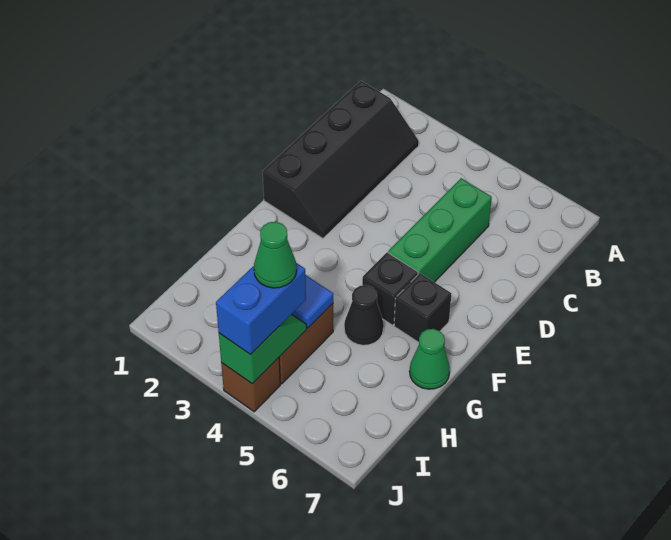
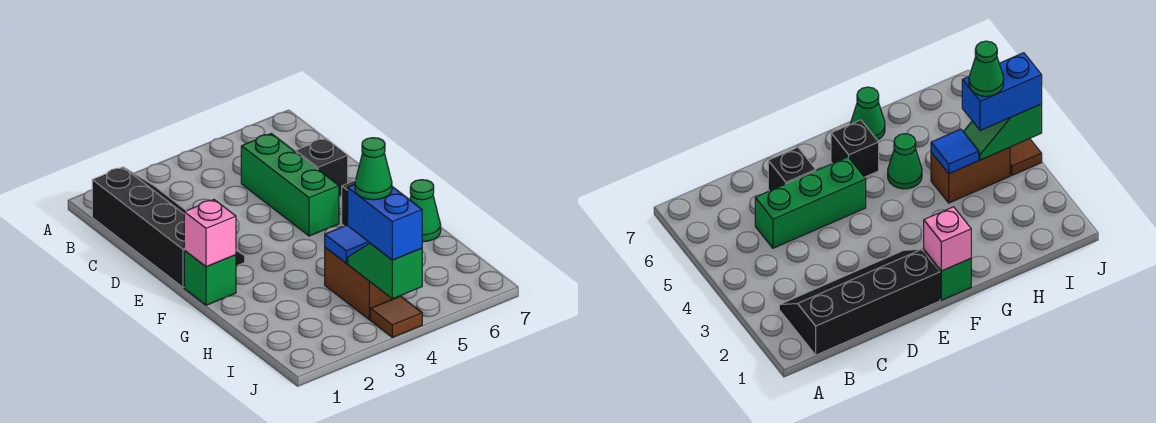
none -> green brick F1 level 1
none -> pink brick F1 level 2
black brick F5 level 1 -> black brick D6 level 1
black cone G5 level 1 -> green cone G5 level 1
brown brick J4 level 1 -> brown tile J4 level 1

